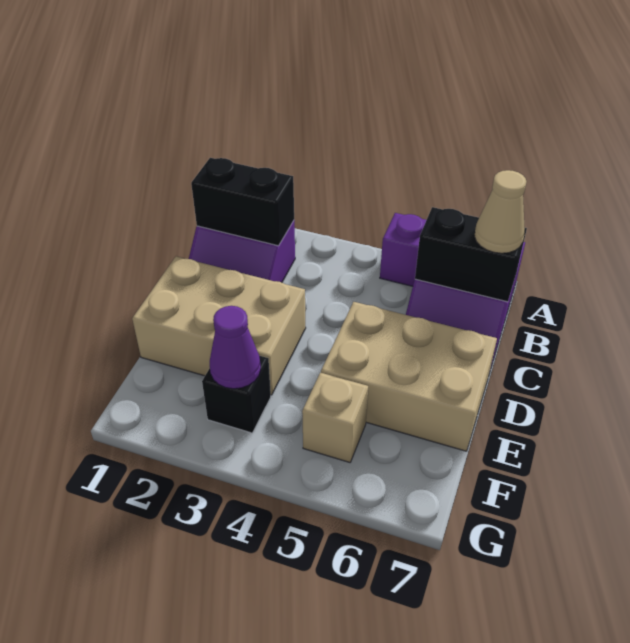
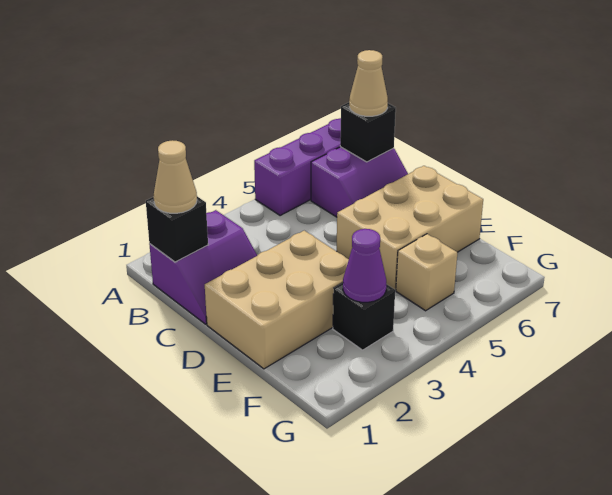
black brick B1:B2 level 2 -> black brick B1 level 2
none -> tan cone B1 level 3
black brick B6:B7 level 2 -> black brick B7 level 2

